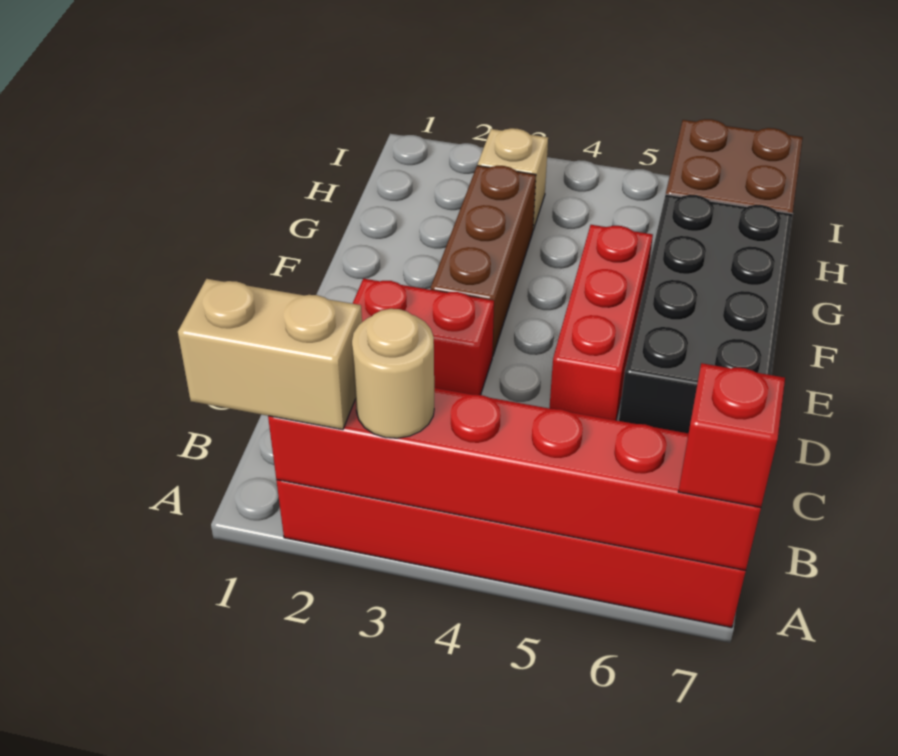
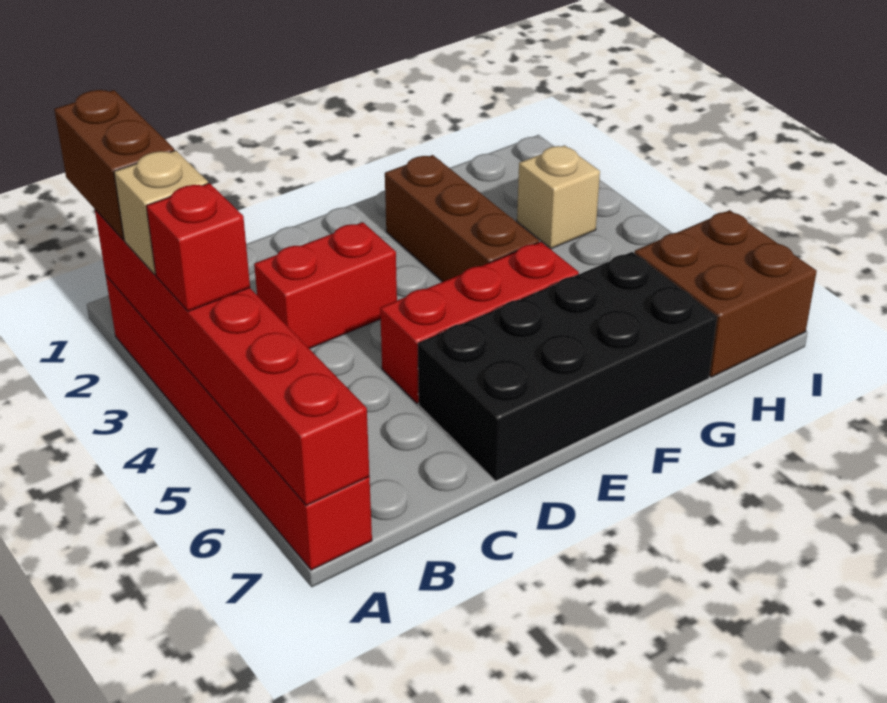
tan brick A1:A2 level 3 -> brown brick A1:A2 level 3
tan round brick A3 level 3 -> tan brick A3 level 3
red brick A7 level 3 -> red brick A4 level 3
red brick D2:D3 level 1 -> red brick C3:D3 level 1
brown brick E3:G3 level 1 -> brown brick F2:F4 level 1

